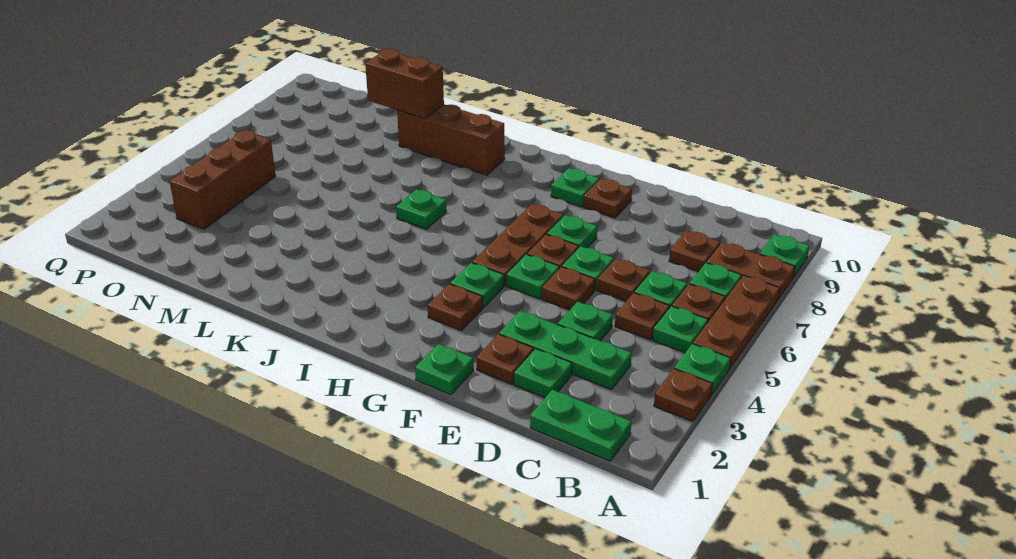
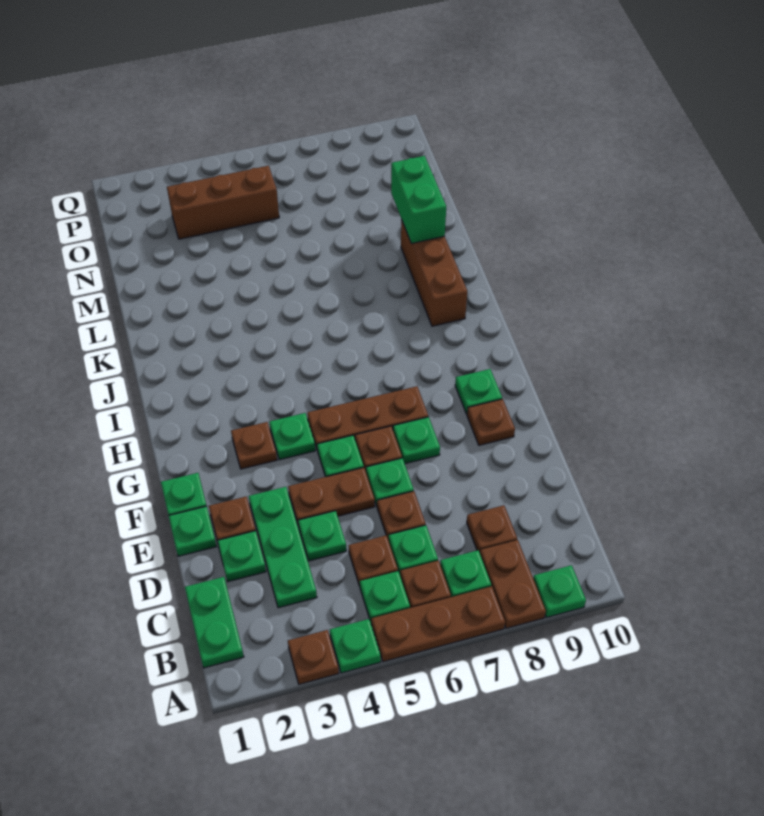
brown plate E5 level 1 -> brown plate E4:E5 level 1
green plate J6 level 1 -> green plate E1 level 1
brown brick L9:M9 level 2 -> green brick L9:M9 level 2

